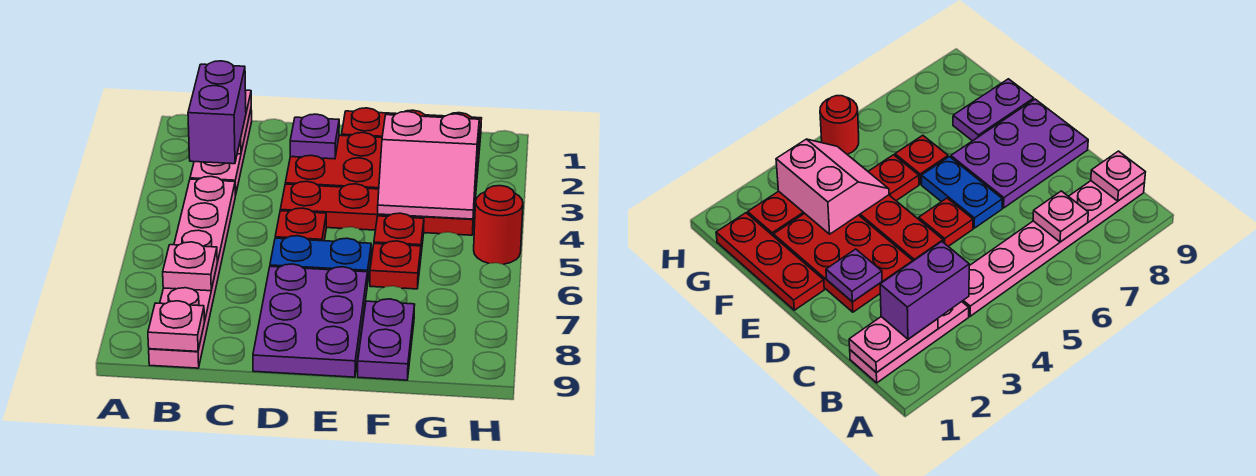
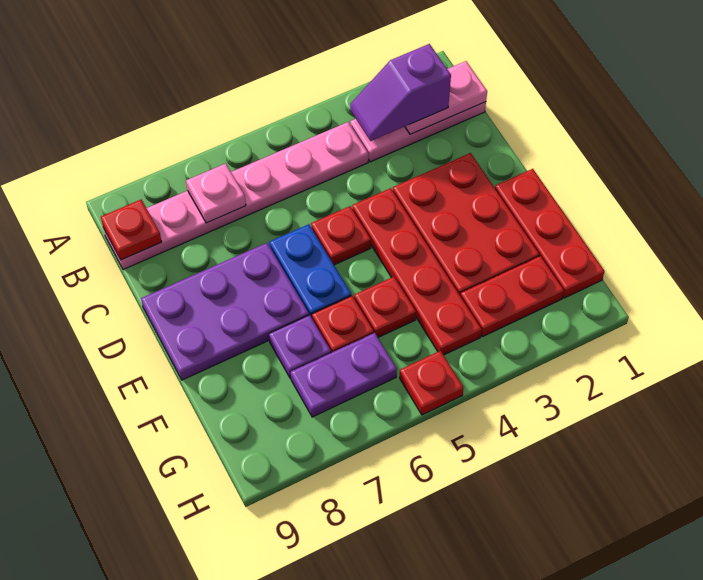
purple brick B2:B3 level 3 -> purple slope B2:B3 level 3 top 2
pink plate B9 level 2 -> red plate B9 level 2
purple plate D2 level 2 -> purple plate F7 level 1
pink slope F3:G4 level 2 top 3 -> none
purple plate F8:F9 level 1 -> purple plate G6:G7 level 1
red round brick H5 level 1 -> red plate H5 level 1

